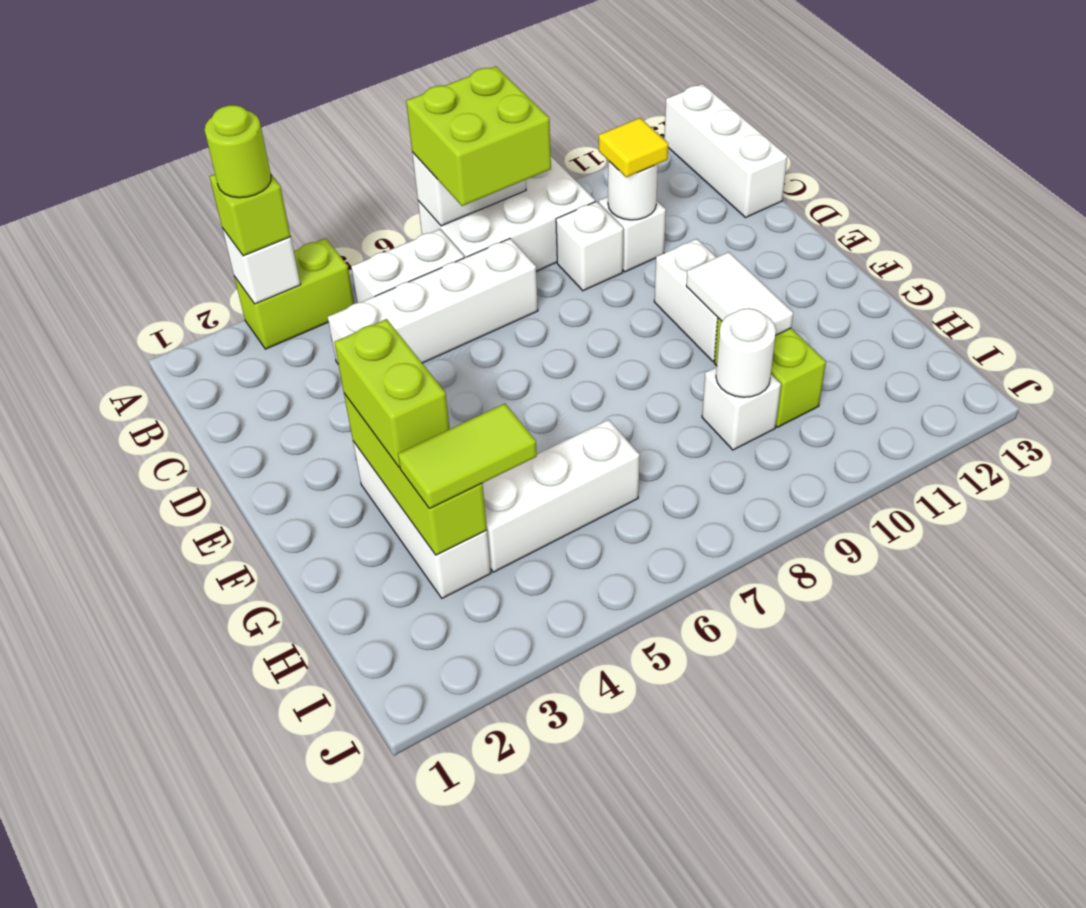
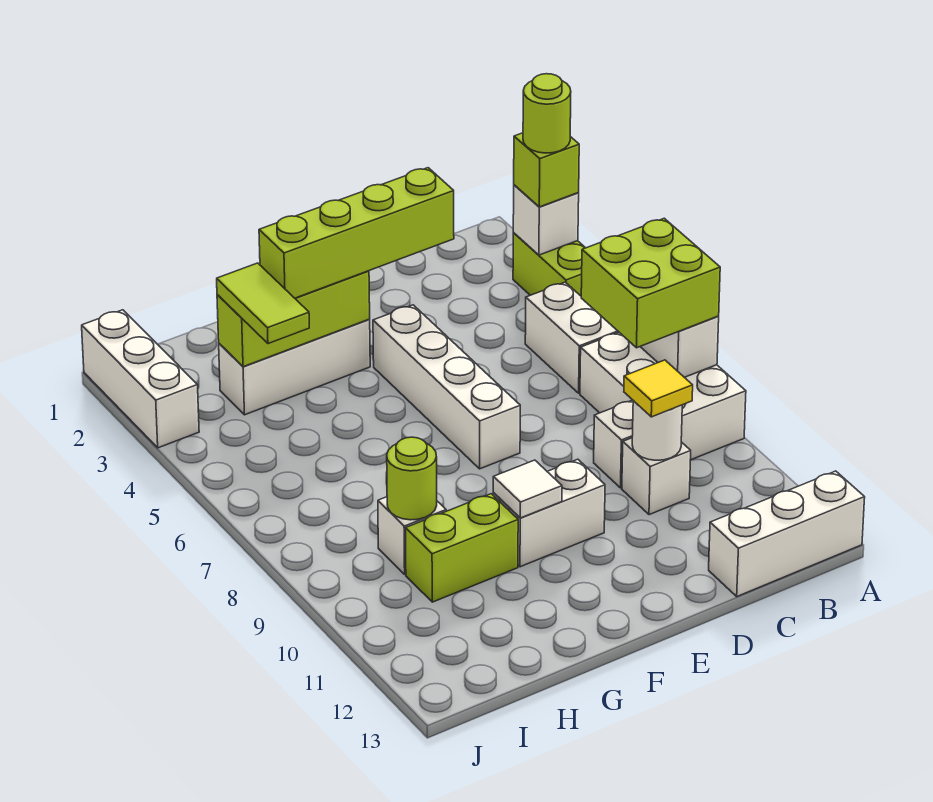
white brick C4:C7 level 1 -> white brick E4:E7 level 1
lime brick F3:G3 level 3 -> lime brick D3:G3 level 3
white tile F10:G10 level 2 -> white tile F10 level 2
white brick H4:H6 level 1 -> white brick J1:J3 level 1
white round brick H9 level 2 -> lime round brick H9 level 2

